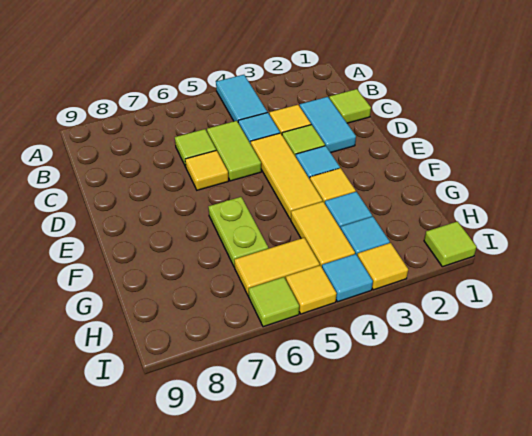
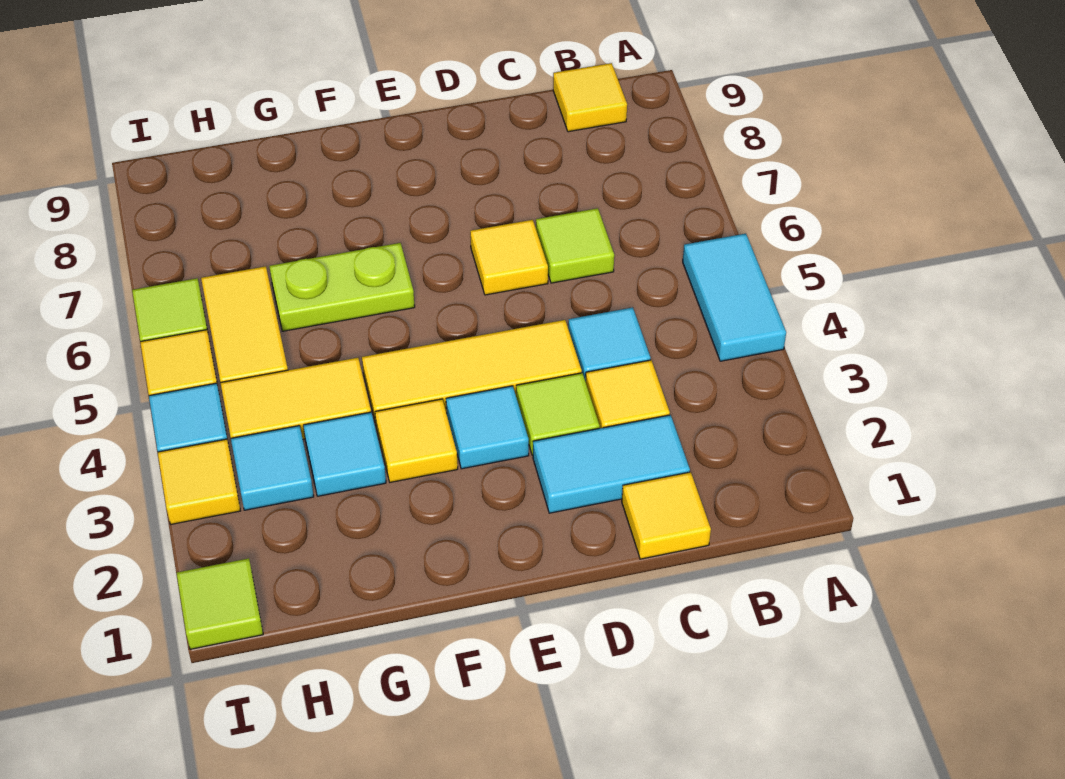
cyan tile A4:B4 level 1 -> cyan tile A4:A5 level 1
none -> yellow tile B9 level 1
lime tile C1 level 1 -> yellow tile C1 level 1
lime tile C5:D5 level 1 -> none

